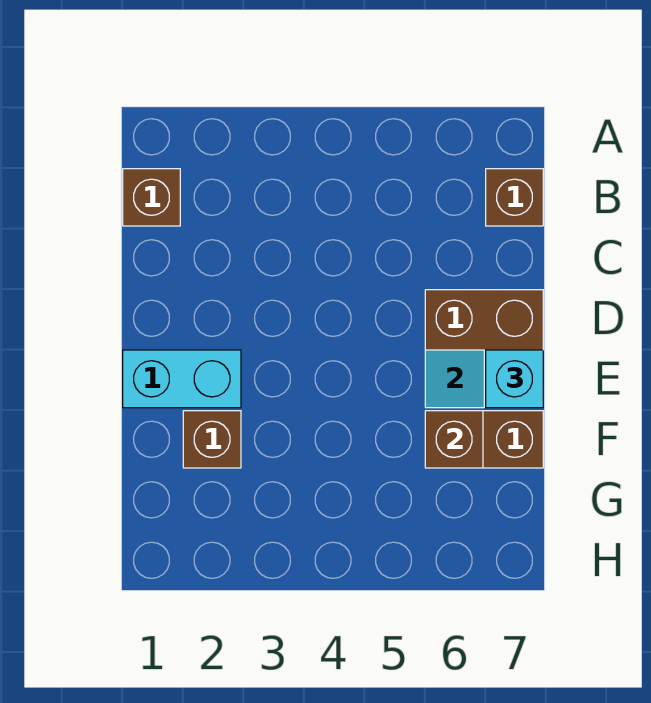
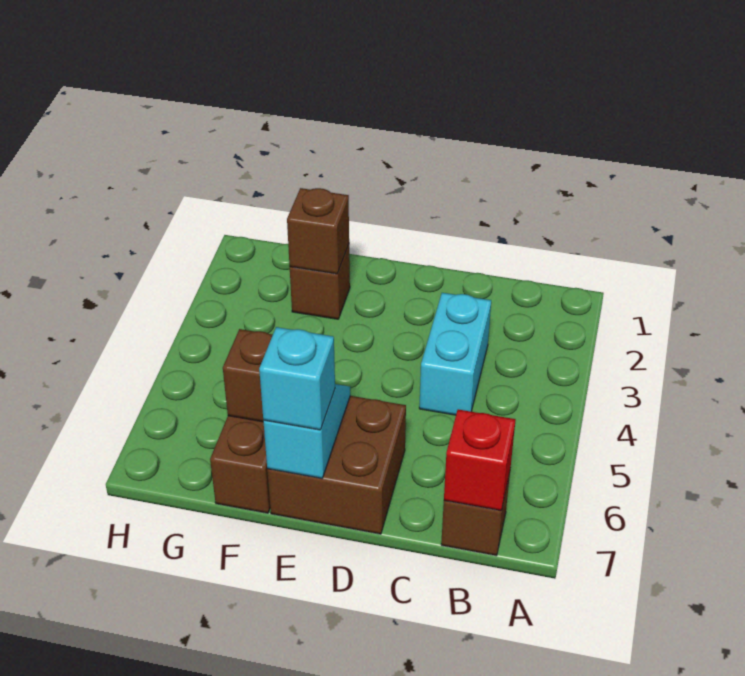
brown brick B1 level 1 -> brown brick F2 level 2
none -> red brick B7 level 2
cyan brick E1:E2 level 1 -> cyan brick C3:C4 level 1

